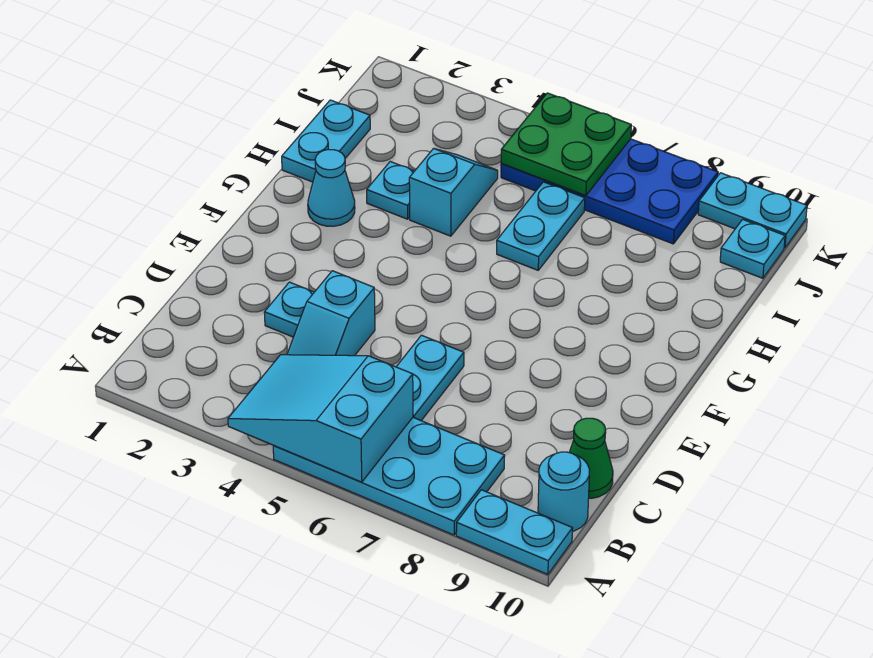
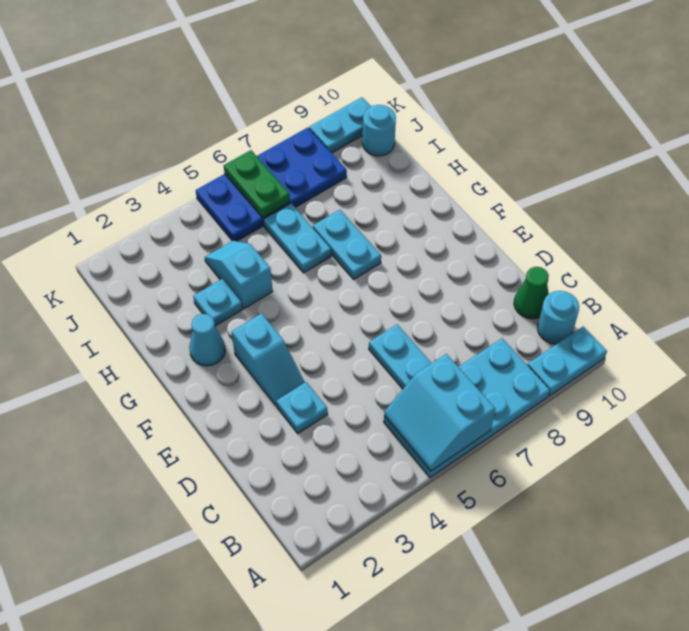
cyan slope A4:B6 level 2 top 6 -> cyan slope A5:B6 level 2 top 6
cyan slope C4:D4 level 1 top D -> cyan slope E3:F3 level 1 top F
cyan plate H1:I1 level 1 -> cyan plate G7:H7 level 1
green plate J5:K6 level 2 -> green plate J6:K6 level 2
cyan plate J10 level 1 -> cyan round brick J10 level 1

